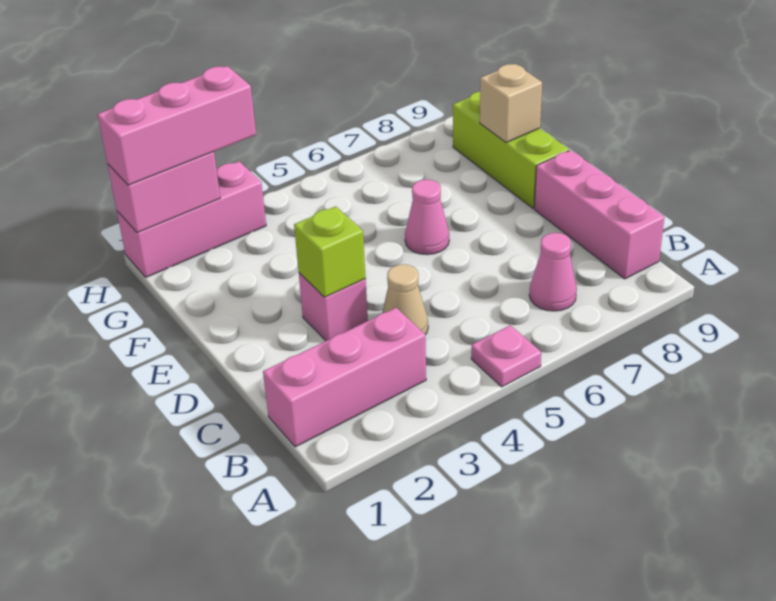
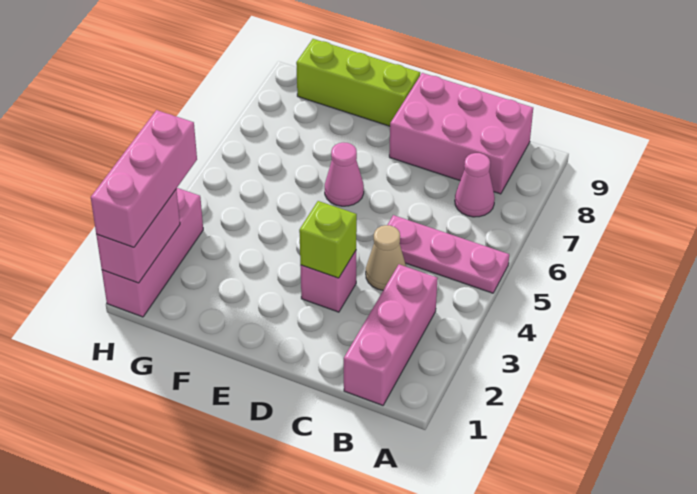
pink plate A5 level 1 -> pink plate A5:C5 level 1
pink brick B9:D9 level 1 -> pink brick B8:D9 level 1
tan brick F9 level 2 -> none

